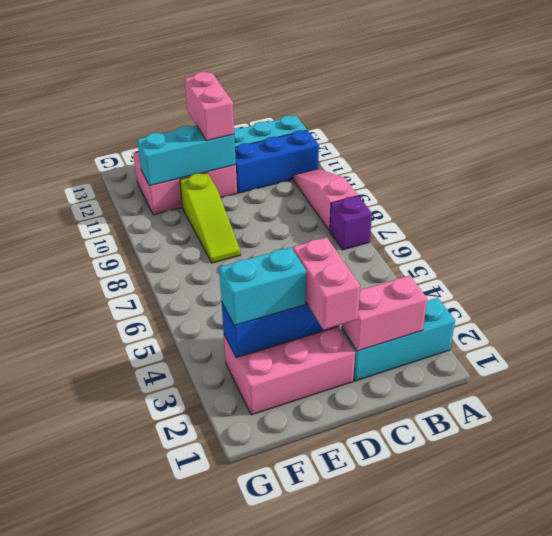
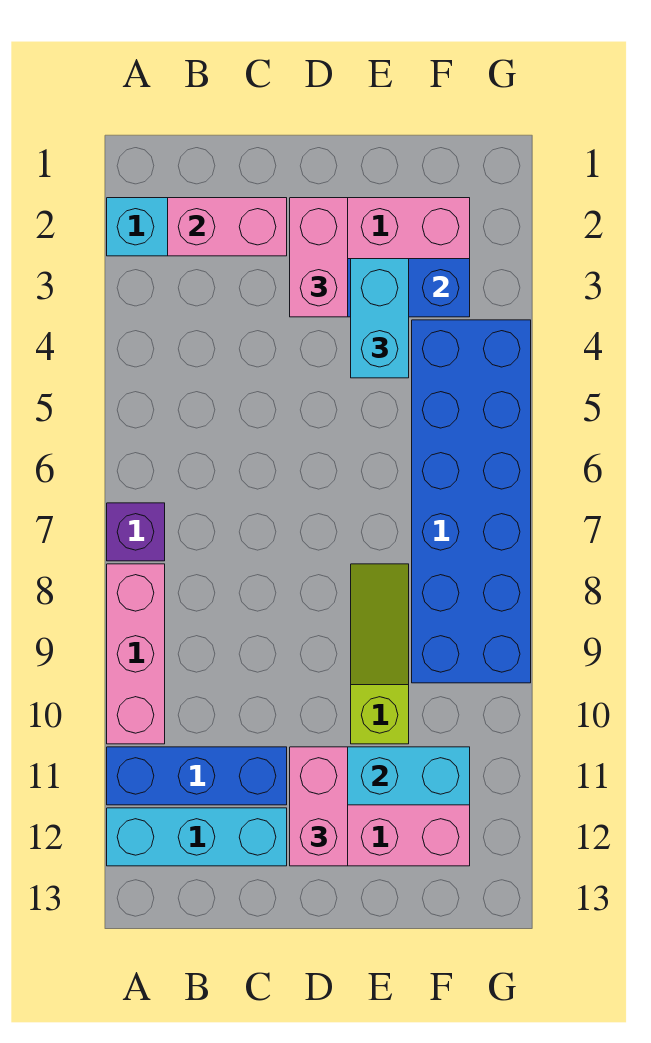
pink slope A8:A10 level 1 top 8 -> pink brick A8:A10 level 1
cyan brick E3:F3 level 3 -> cyan brick E3:E4 level 3
none -> blue brick F4:G9 level 1

